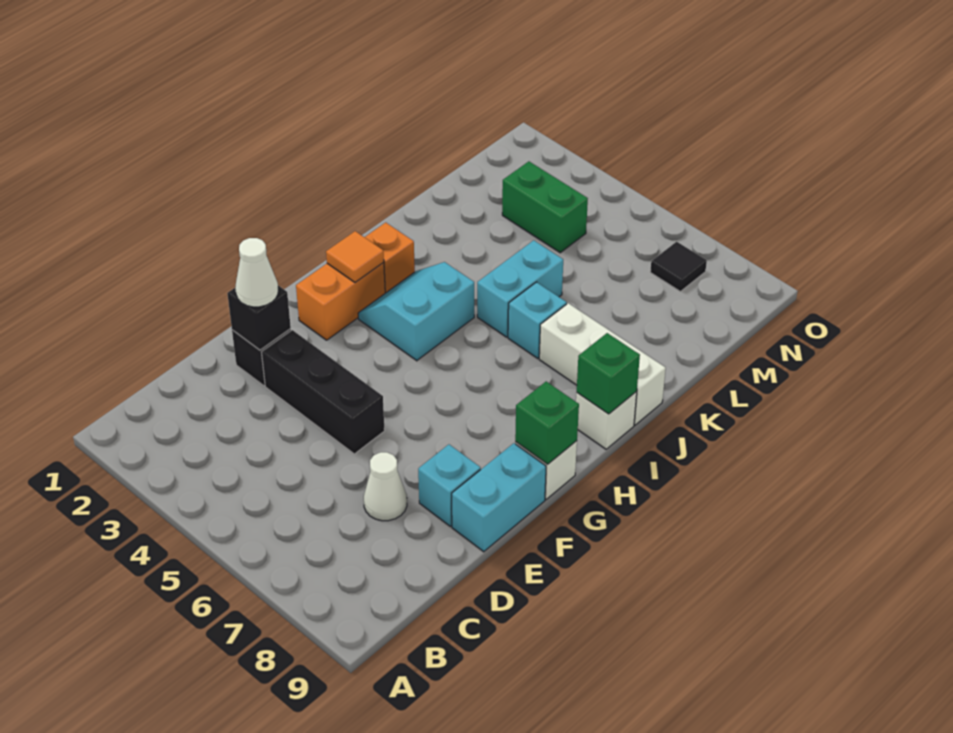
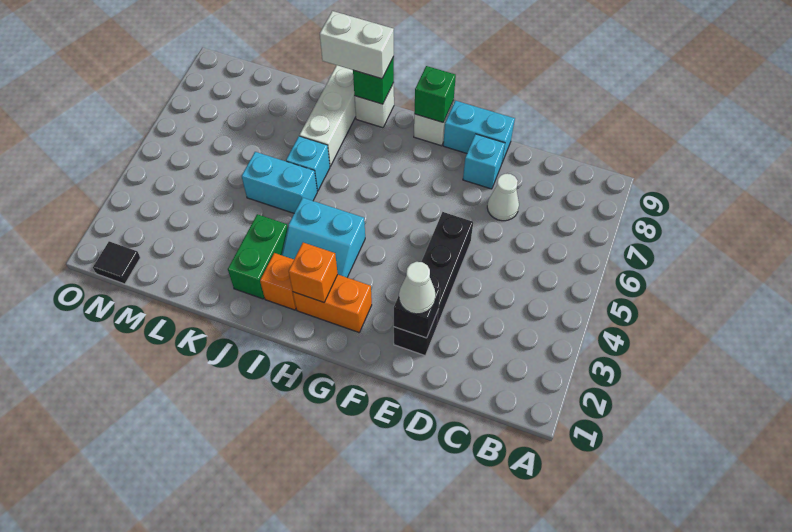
orange tile H2 level 2 -> orange brick H2 level 2
none -> white brick I9:J9 level 3
green brick M3:M4 level 1 -> green brick J2:J3 level 1
black tile N7 level 1 -> black tile N1 level 1

